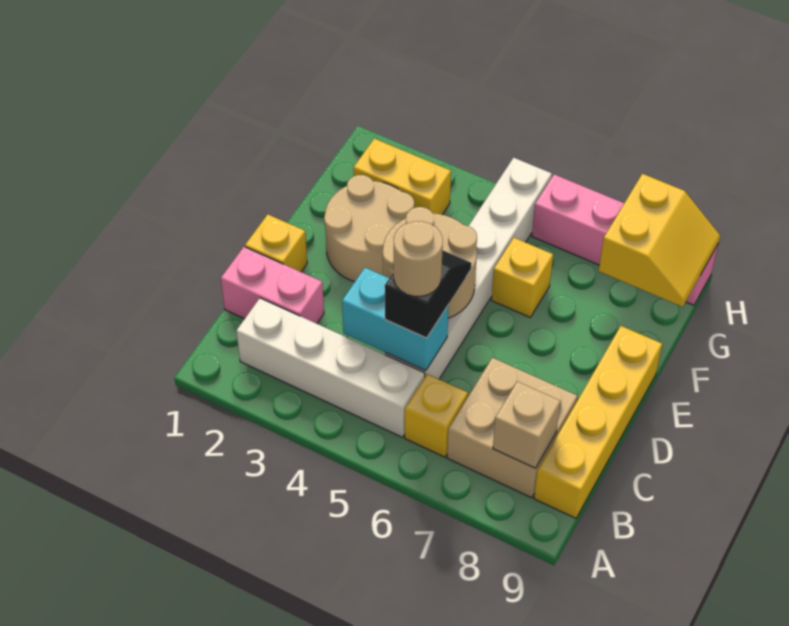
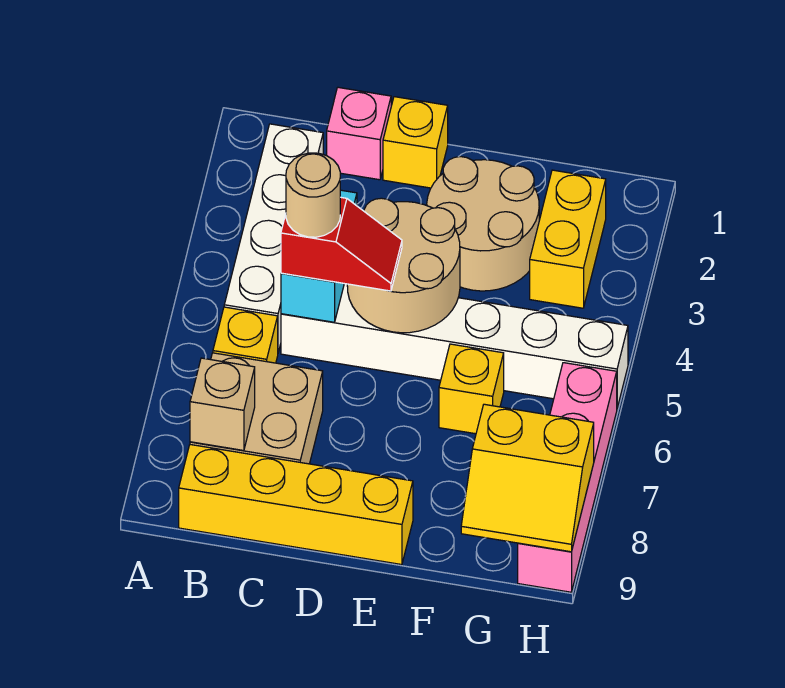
pink brick C1:C2 level 1 -> pink brick C1 level 1
black slope C5:D5 level 3 top C -> red slope C5:D5 level 3 top C

